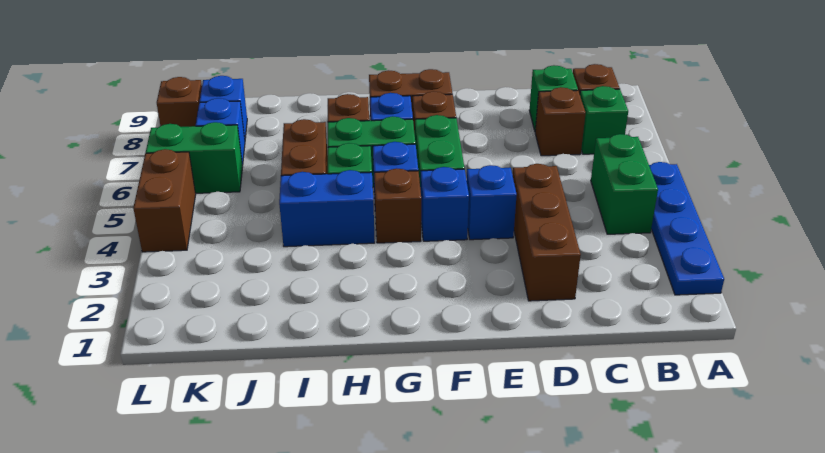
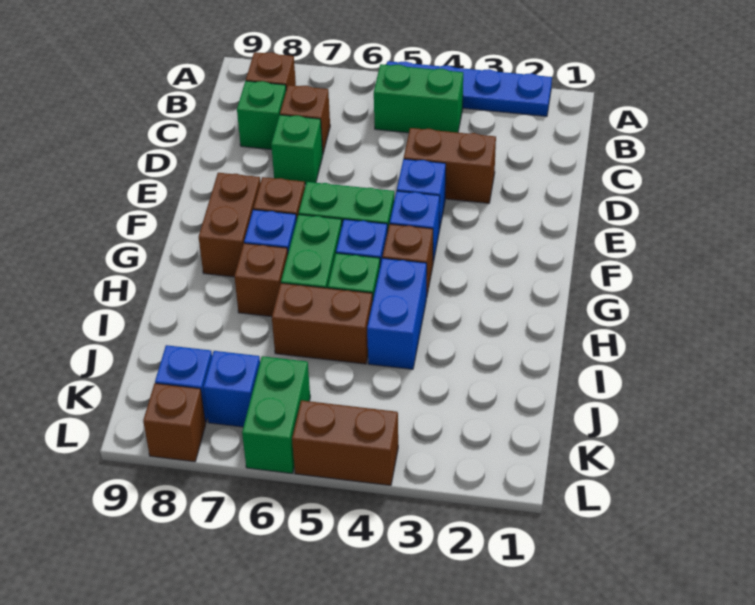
green brick B7 level 1 -> green brick D7 level 1
brown brick D2:D4 level 1 -> brown brick D3:D4 level 1

